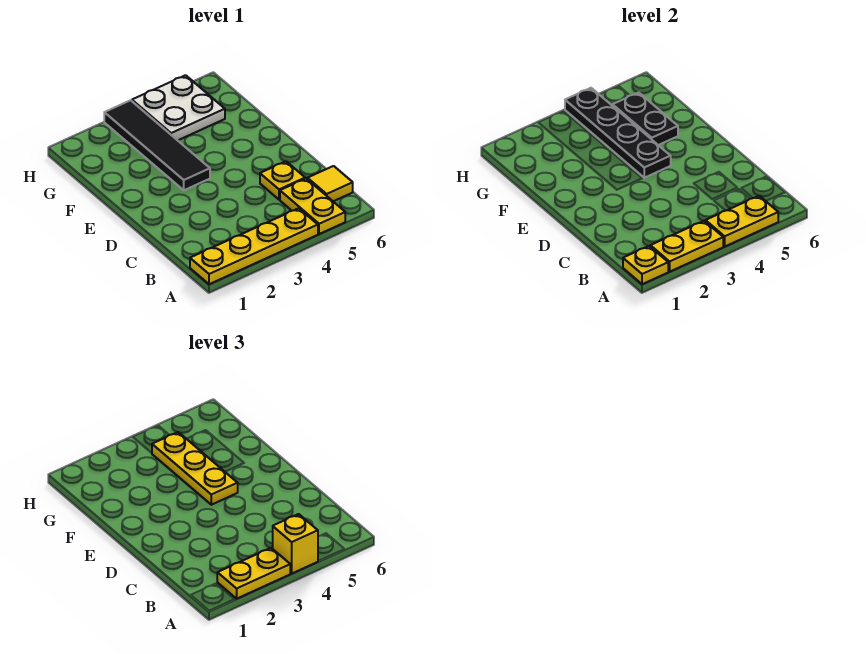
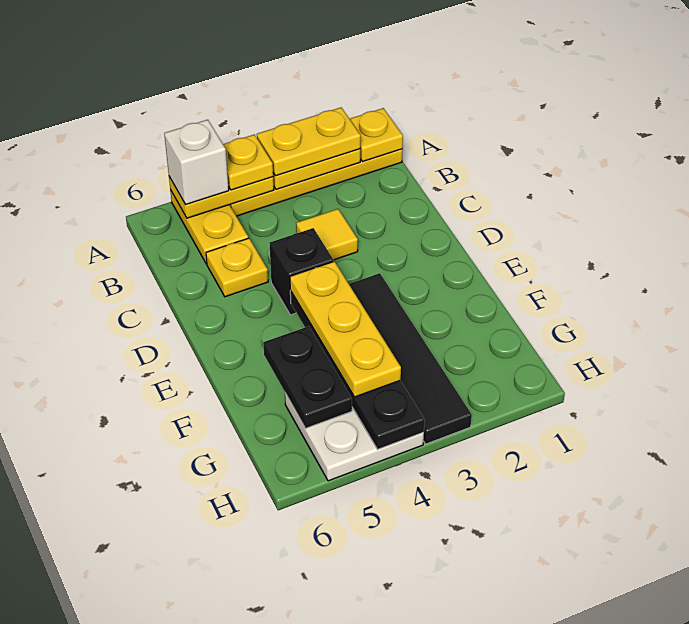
yellow brick A4 level 3 -> yellow plate A4 level 3
none -> white brick A5 level 3
yellow tile B6 level 1 -> yellow tile C3 level 1
none -> black brick D4 level 1

